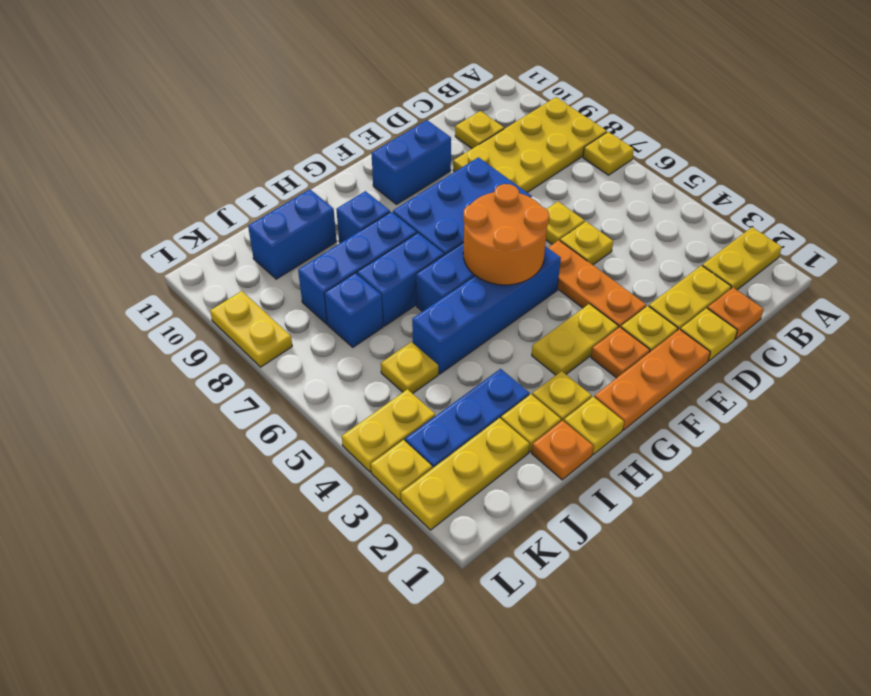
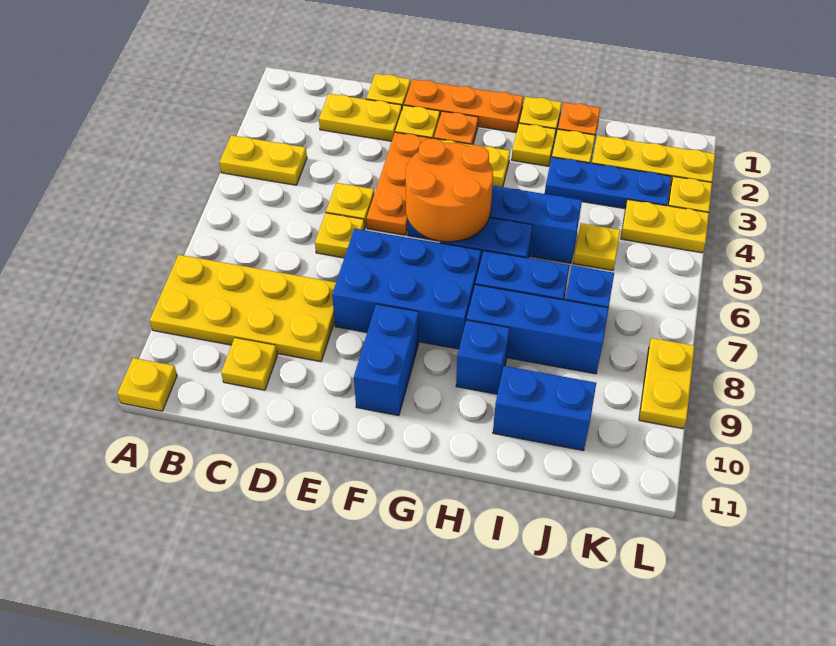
yellow plate A2:B2 level 1 -> yellow plate A4:B4 level 1
yellow plate A7 level 1 -> yellow plate A11 level 1
orange plate C1 level 1 -> none
blue brick E10:F10 level 1 -> blue brick F9:F10 level 1

